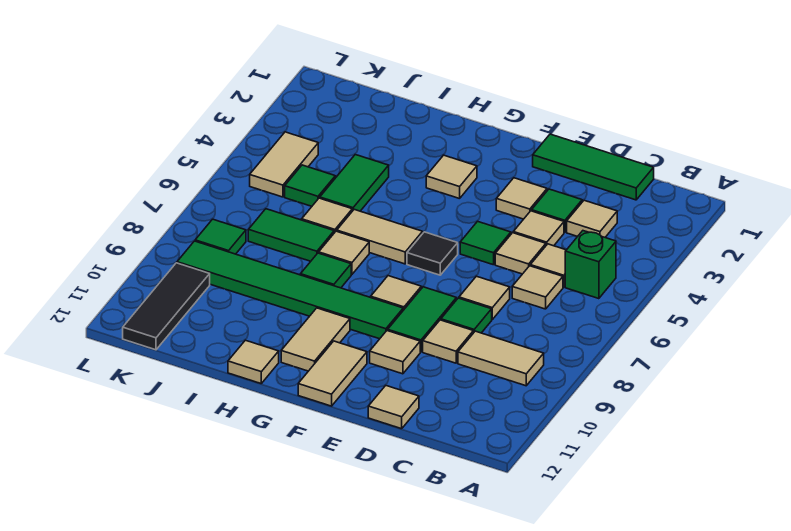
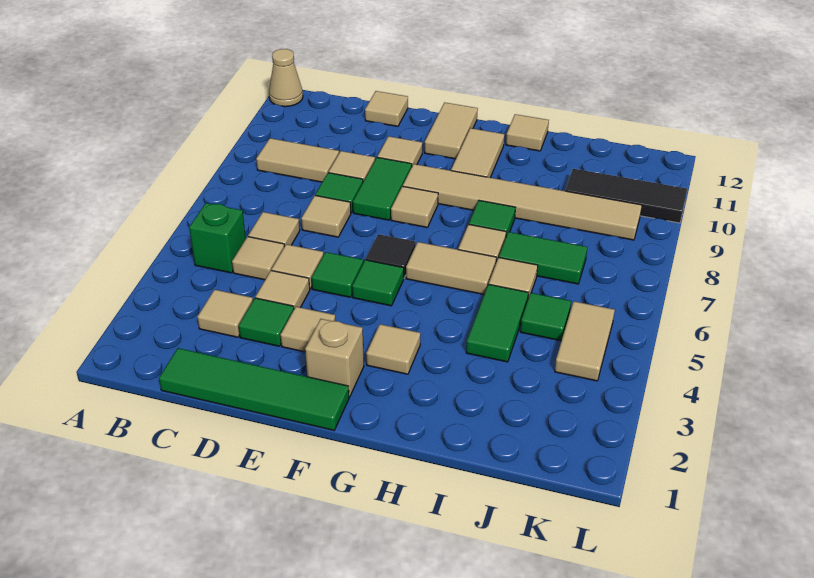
none -> tan cone A12 level 1
green tile C1:E1 level 1 -> green tile C1:F1 level 1
none -> tan brick F2 level 1
green tile F9:K9 level 1 -> tan tile F9:K9 level 1
green tile K8 level 1 -> green tile F5 level 1
black tile K10:K12 level 1 -> black tile J10:L10 level 1

